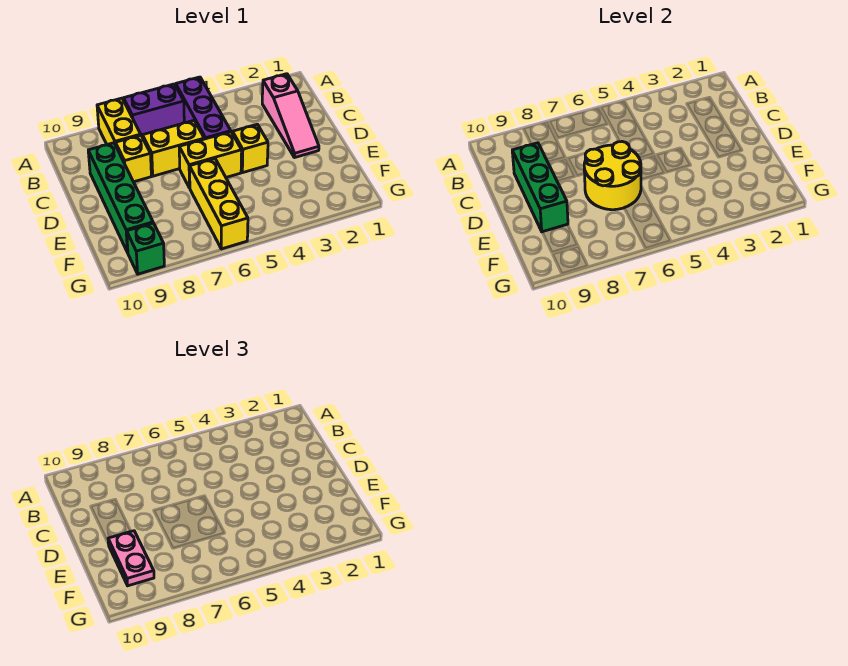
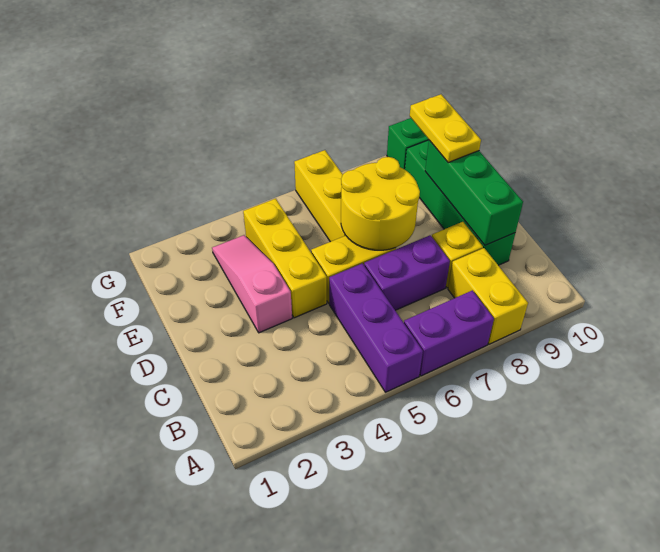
pink slope B2:D2 level 1 top B -> pink slope D3:F3 level 1 top D
yellow brick C6:C7 level 1 -> purple brick C6:C7 level 1
yellow brick D4 level 1 -> yellow brick D4:F4 level 1
pink plate E9:F9 level 3 -> yellow plate E9:F9 level 3

